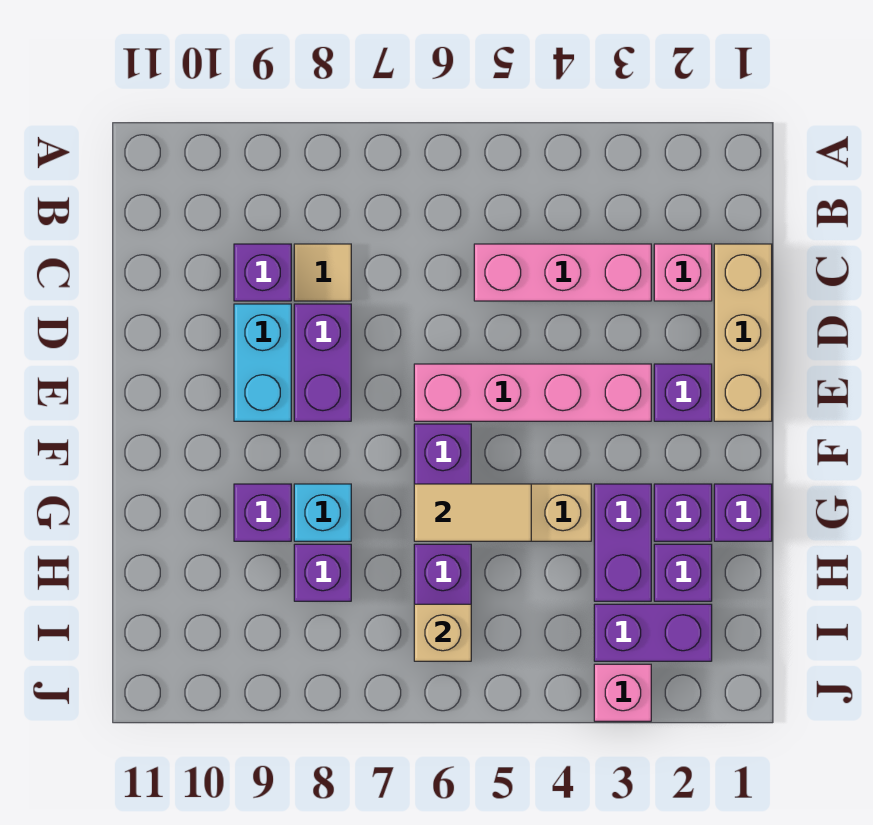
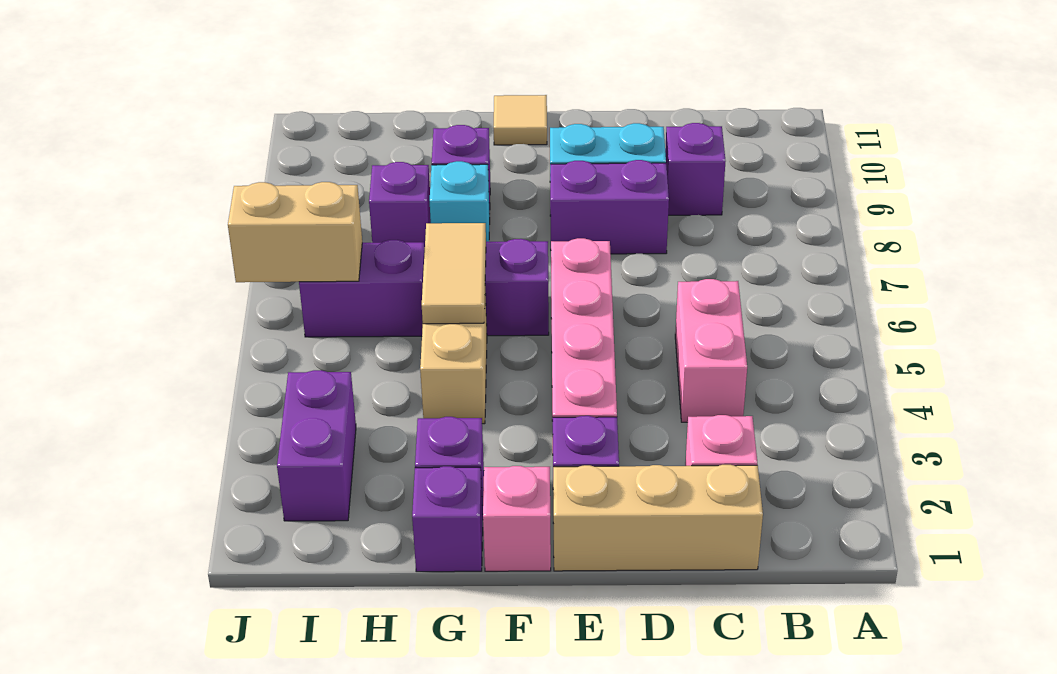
pink brick C3:C5 level 1 -> pink brick C4:C5 level 1
tan tile C8 level 1 -> tan tile F11 level 1
purple brick G3:H3 level 1 -> none
purple brick H2 level 1 -> none
tan brick I6 level 2 -> tan brick I6:J6 level 2
pink brick J3 level 1 -> pink brick F1 level 1

